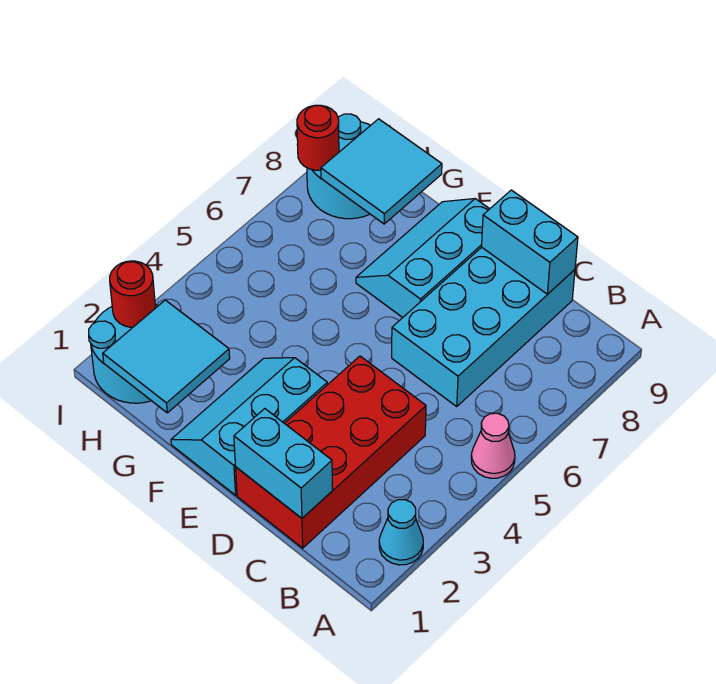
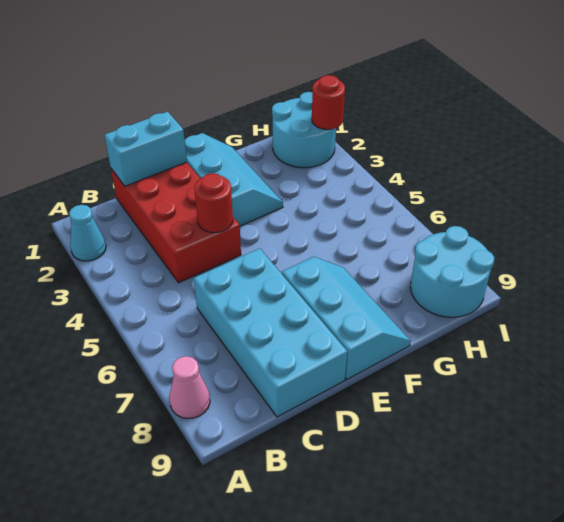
pink cone A5 level 1 -> pink cone A8 level 1
cyan brick C9:D9 level 2 -> none
cyan tile G1:H2 level 2 -> none
cyan tile G8:H9 level 2 -> none
red round brick I8 level 2 -> red round brick D4 level 2

